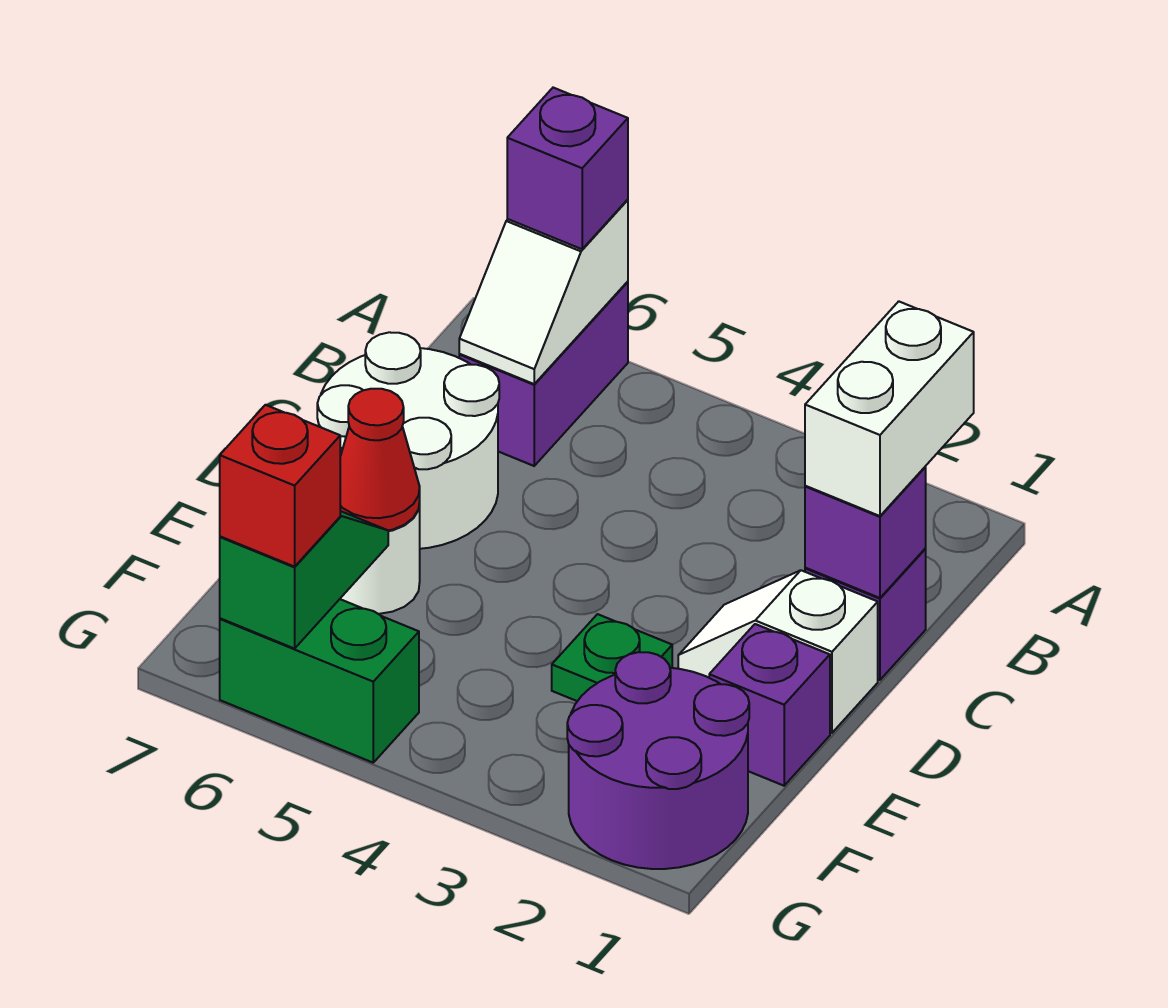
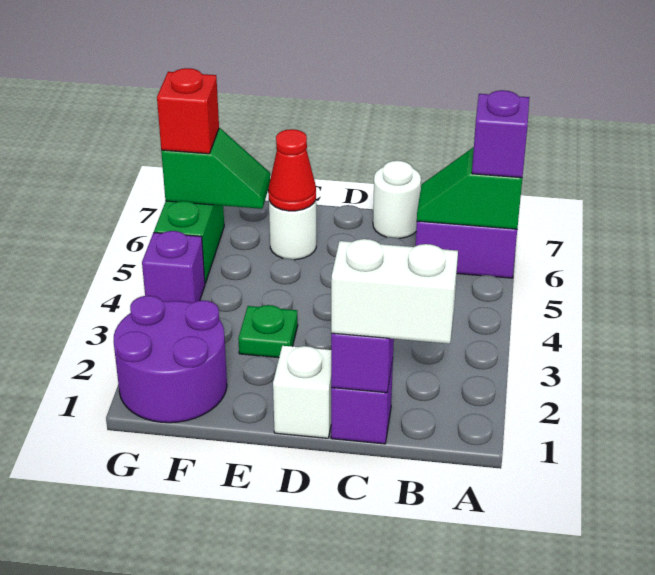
white slope A6:B6 level 2 top A -> green slope A6:B6 level 2 top A
white round brick C6:D7 level 1 -> white round brick C7 level 1
purple brick E1 level 1 -> purple brick G4 level 1

